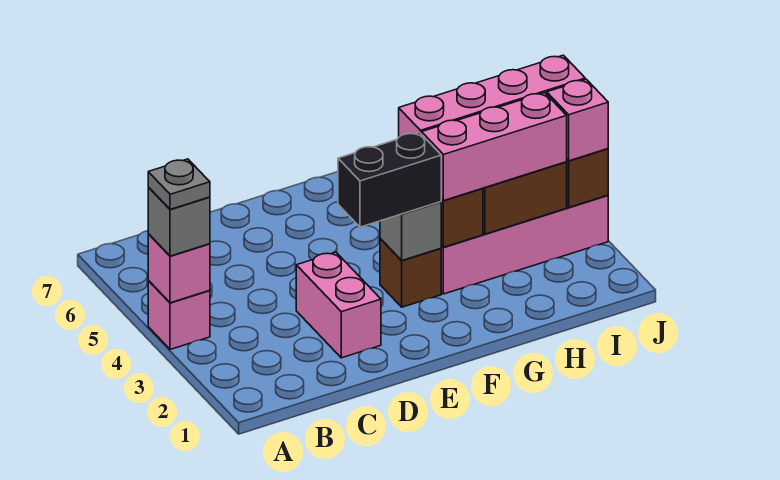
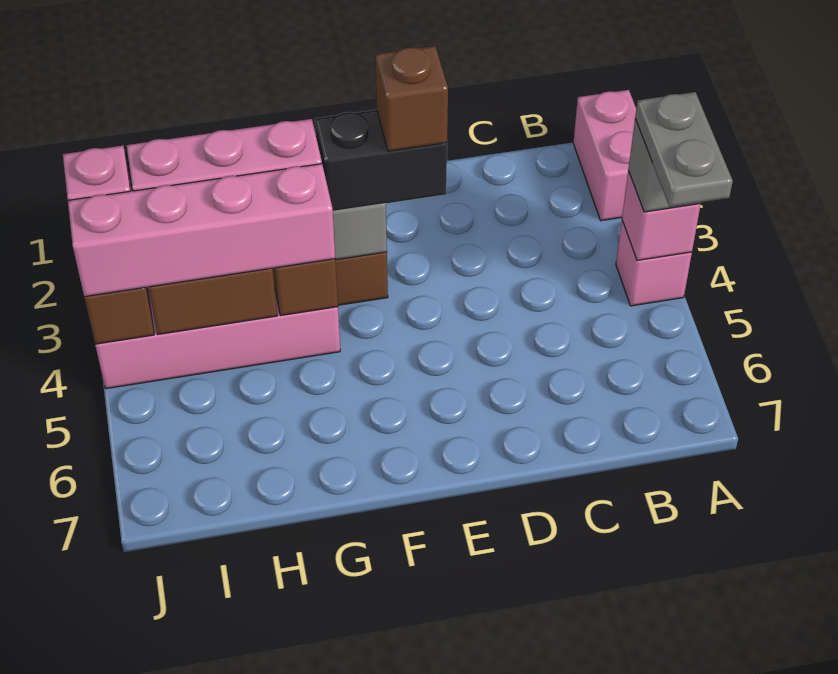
grey plate A4 level 4 -> grey plate A4:A5 level 4
pink brick D2:D3 level 1 -> pink brick A1:A2 level 1
none -> brown brick E3 level 4

